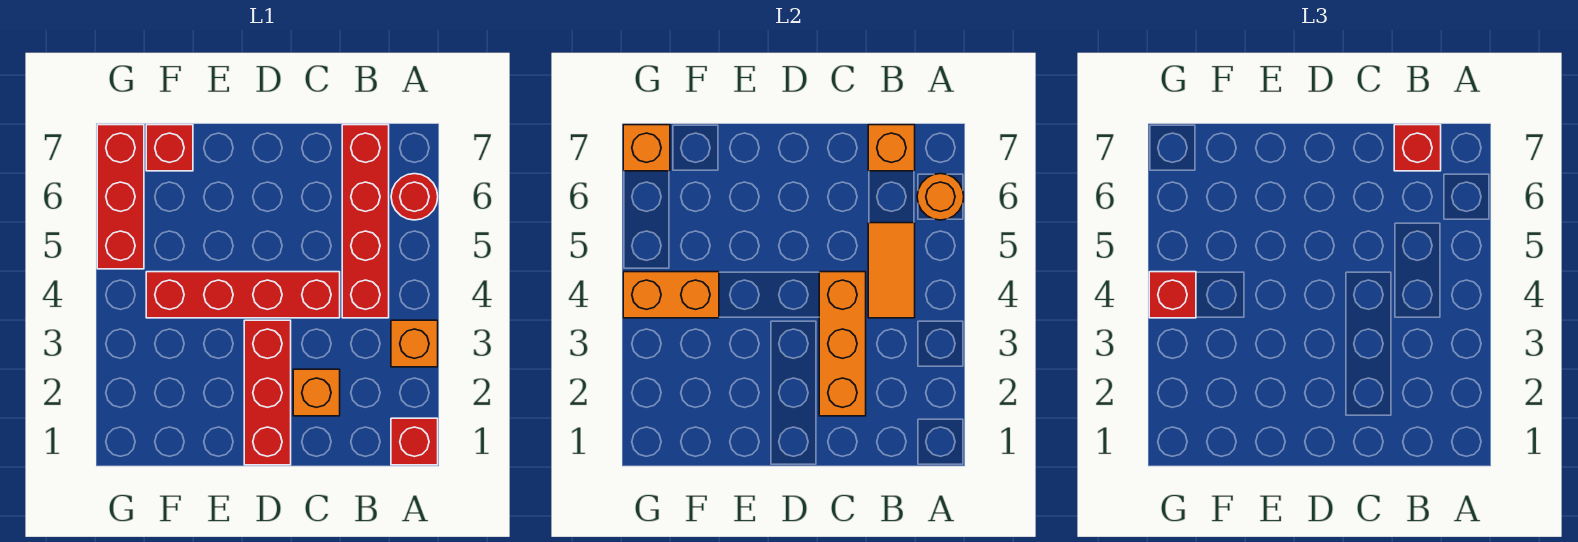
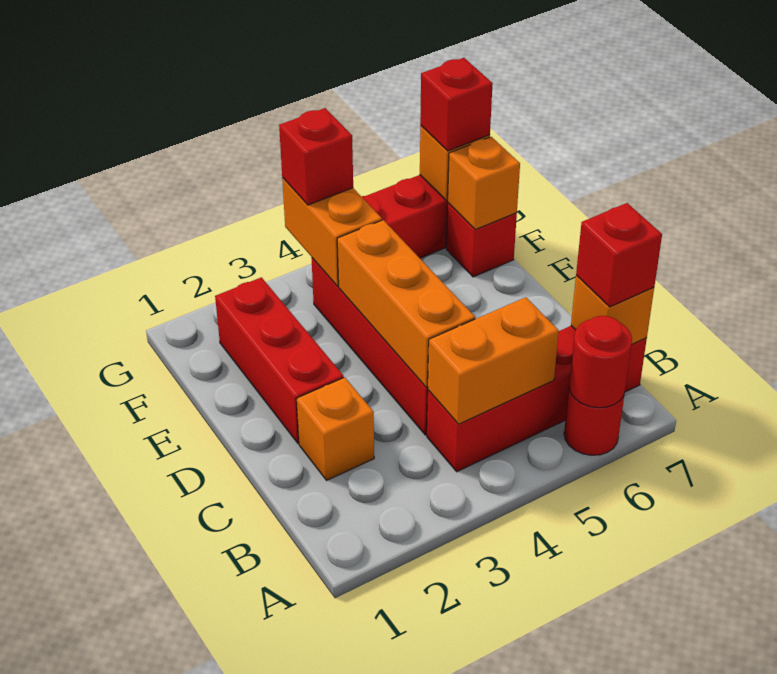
red brick A1 level 1 -> red brick G7 level 3
orange brick A3 level 1 -> orange brick F7 level 2
orange round brick A6 level 2 -> red round brick A6 level 2
orange tile B4:B5 level 2 -> orange brick B4:B5 level 2
orange brick C2:C4 level 2 -> orange brick C4:E4 level 2
red brick D1:D3 level 1 -> red brick D2:F2 level 1

